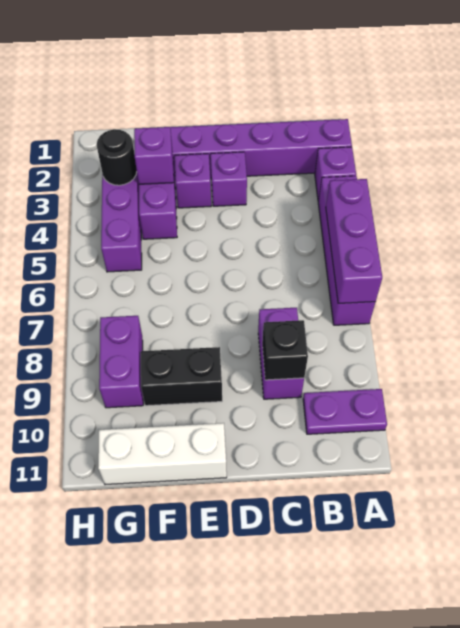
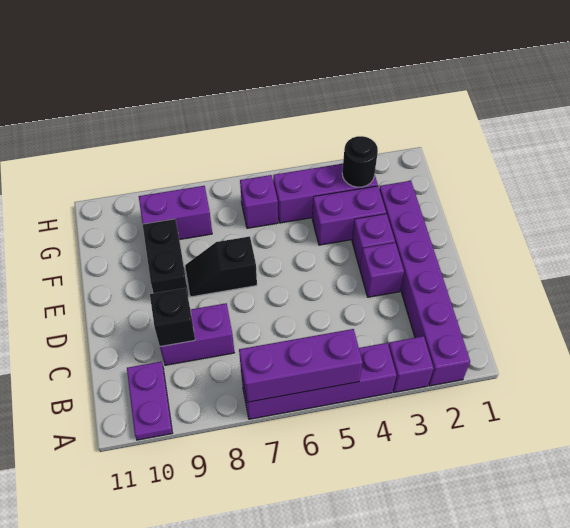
none -> black slope E7:E8 level 1 top 7
white brick E11:G11 level 1 -> none
purple brick F3 level 2 -> purple brick G6 level 1

